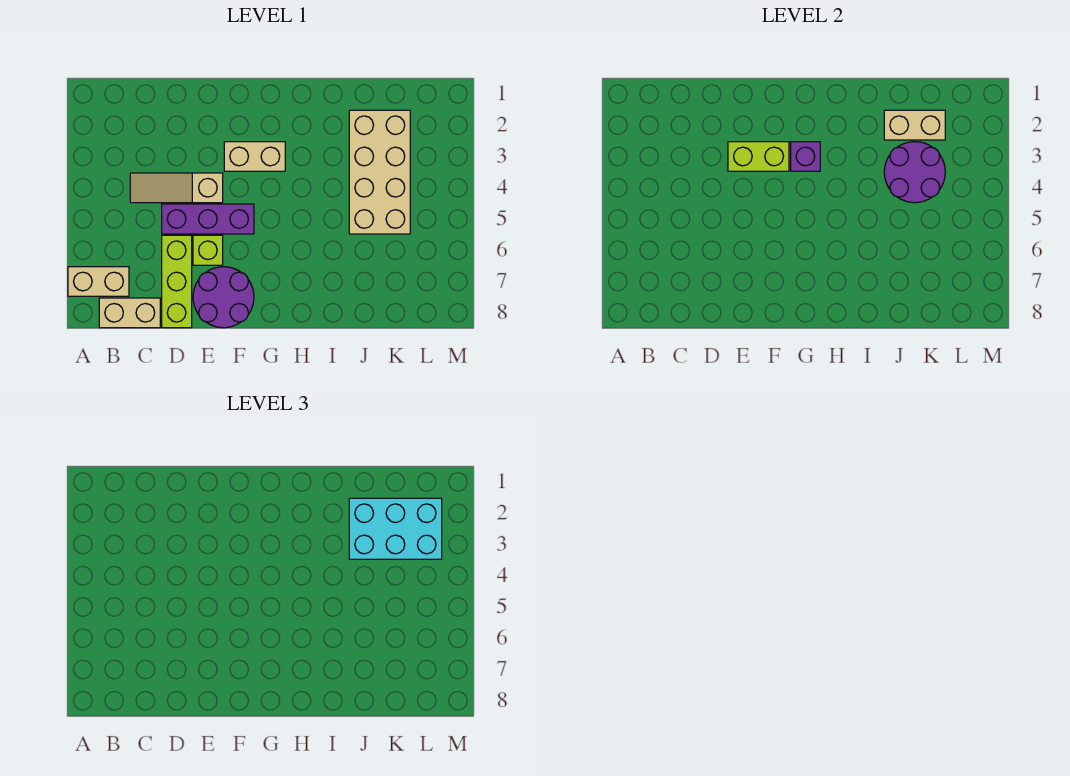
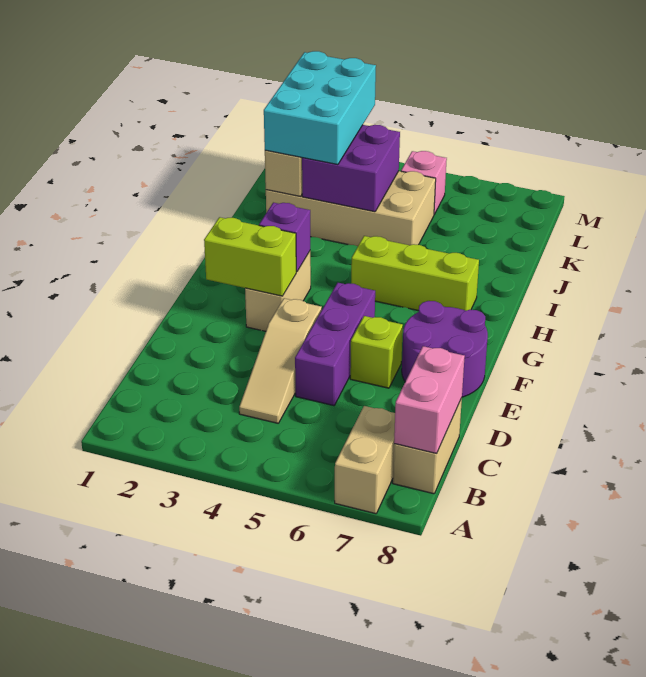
none -> pink brick B8:C8 level 2
lime brick D6:D8 level 1 -> lime brick H5:H7 level 1
lime brick E3:F3 level 2 -> lime brick F2:F3 level 2
purple round brick J3:K4 level 2 -> purple brick J3:K4 level 2
none -> pink brick L5 level 1

